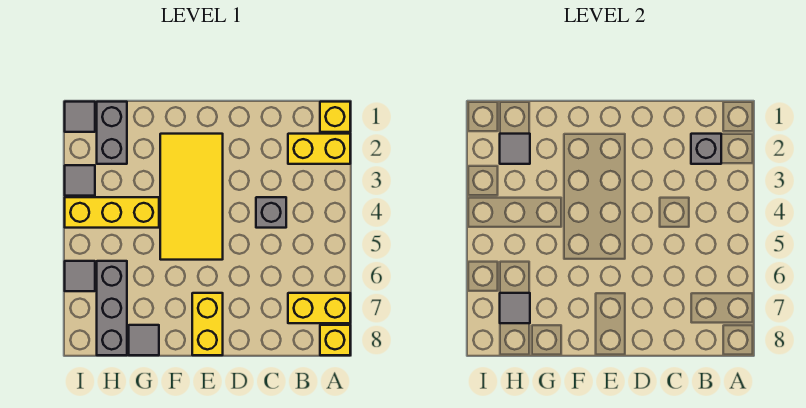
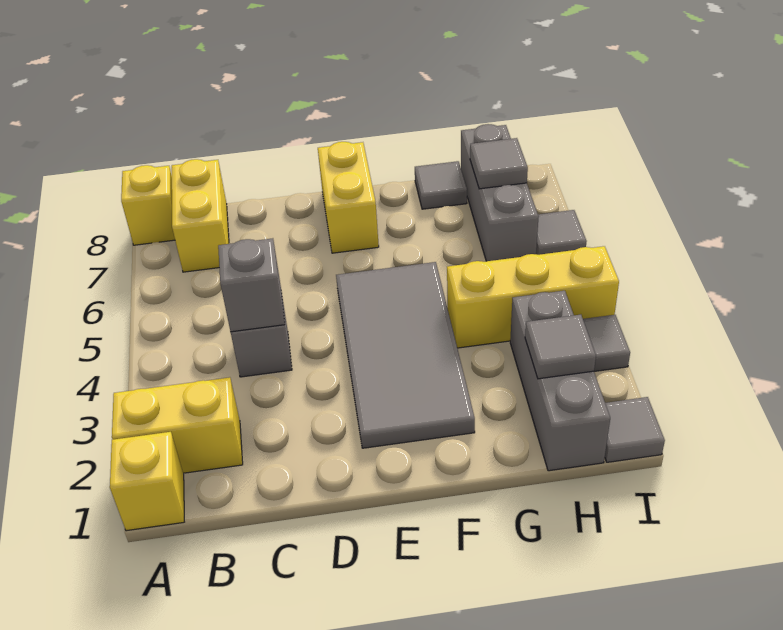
yellow brick A7:B7 level 1 -> yellow brick B7:B8 level 1
grey brick B2 level 2 -> grey brick C4 level 2
yellow tile E2:F5 level 1 -> grey tile E2:F5 level 1
grey brick H1:H2 level 1 -> grey brick H1:H3 level 1

